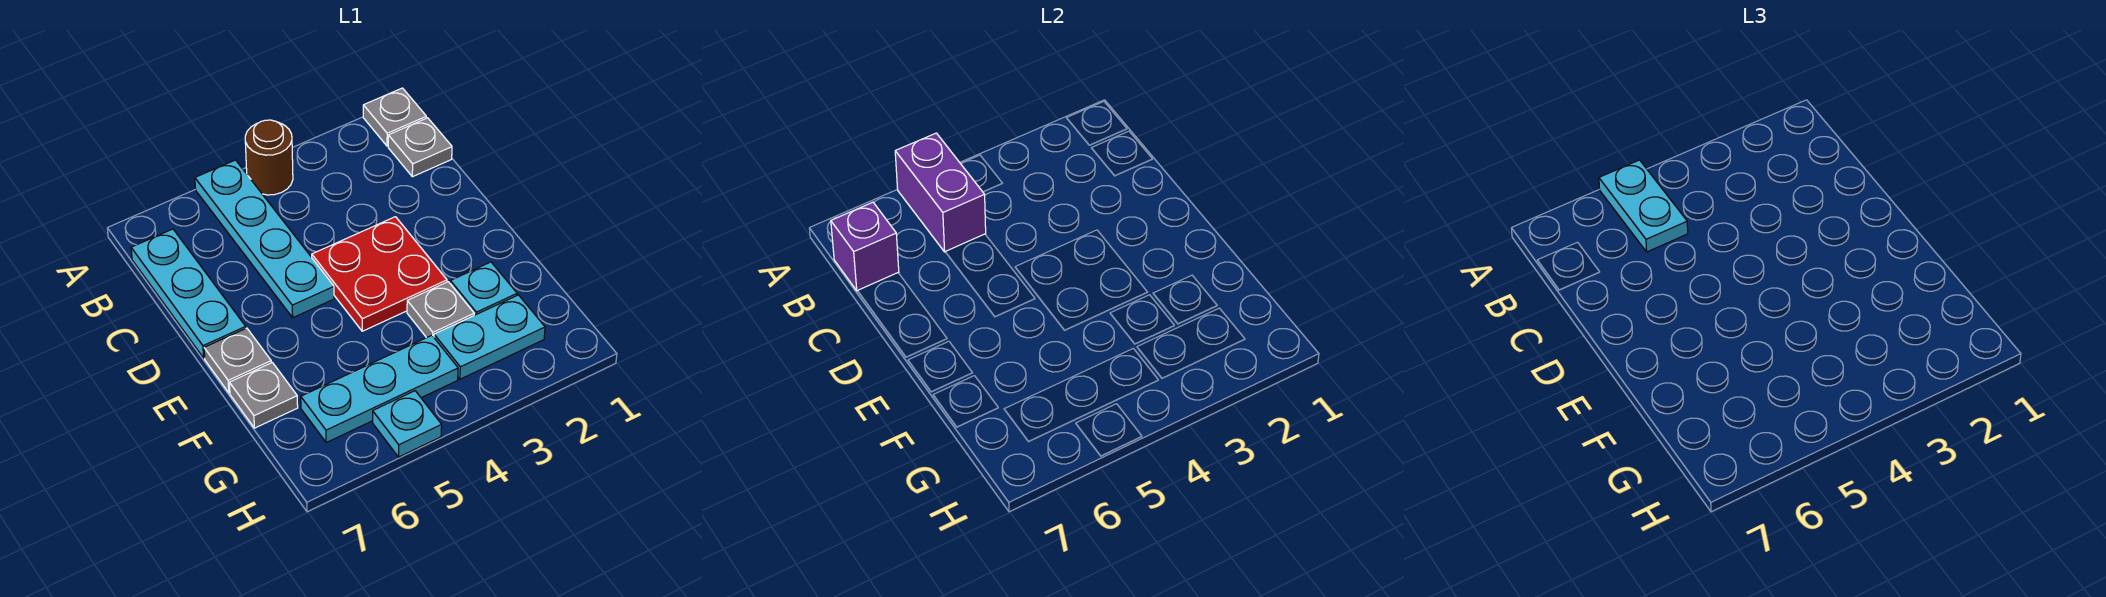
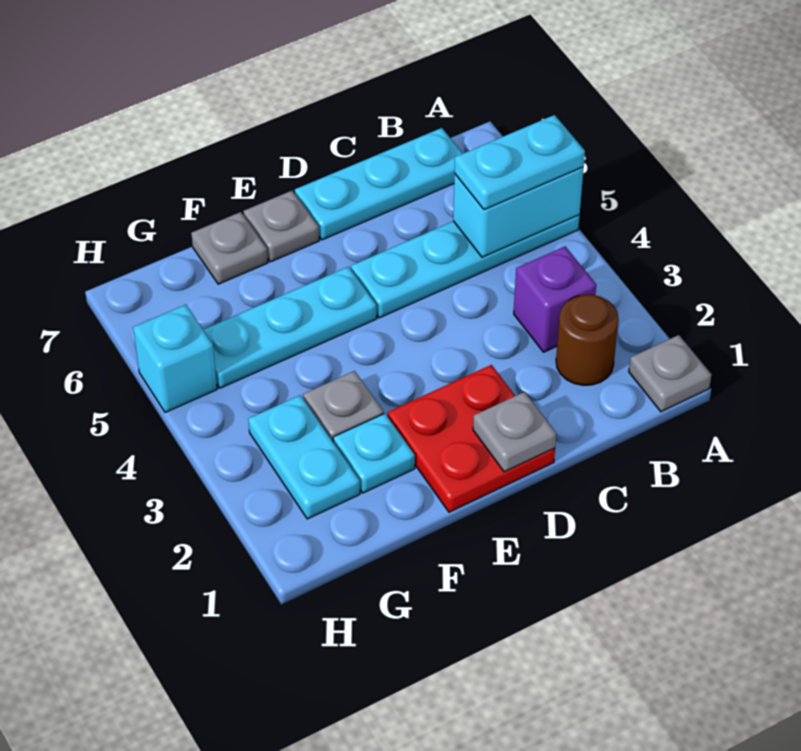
brown round brick A4 level 1 -> brown round brick B2 level 1
purple brick A5:B5 level 2 -> cyan brick A5:B5 level 2
grey plate B1 level 1 -> grey plate D1 level 2
purple brick B7 level 2 -> purple brick B3 level 1
red plate D3:E4 level 1 -> red plate D1:E2 level 1
cyan plate G4:G6 level 1 -> cyan plate E5:G5 level 1
cyan plate H5 level 1 -> cyan brick H5 level 1

